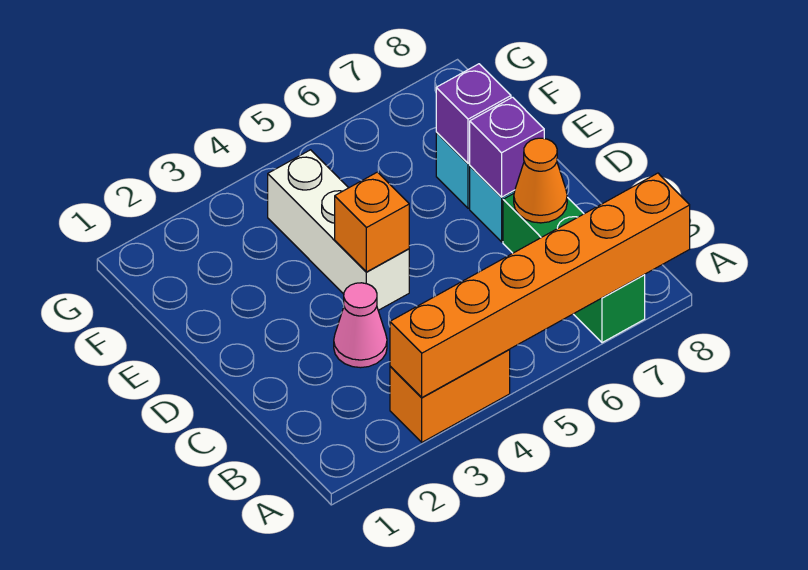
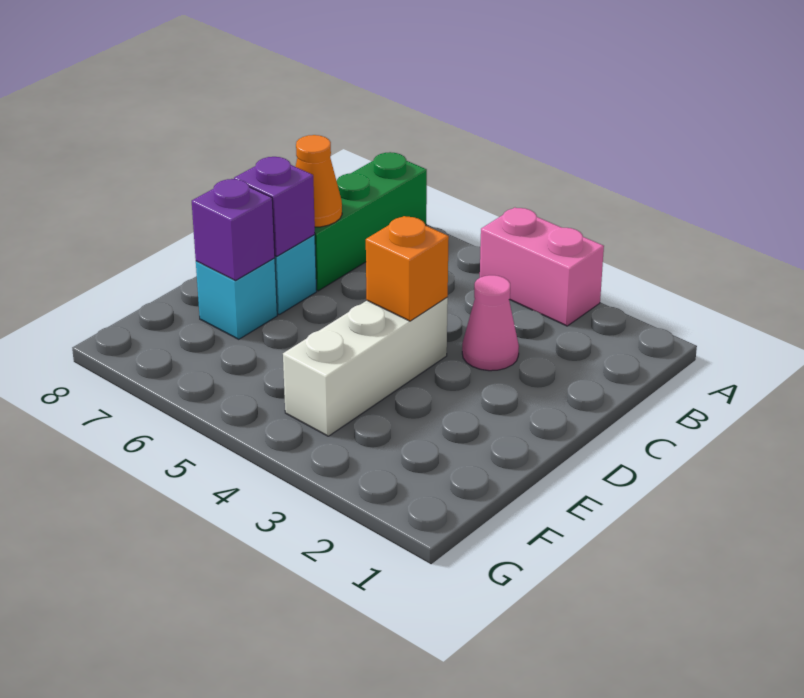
orange brick A3:A4 level 1 -> pink brick A3:A4 level 1
orange brick A3:A8 level 2 -> none

